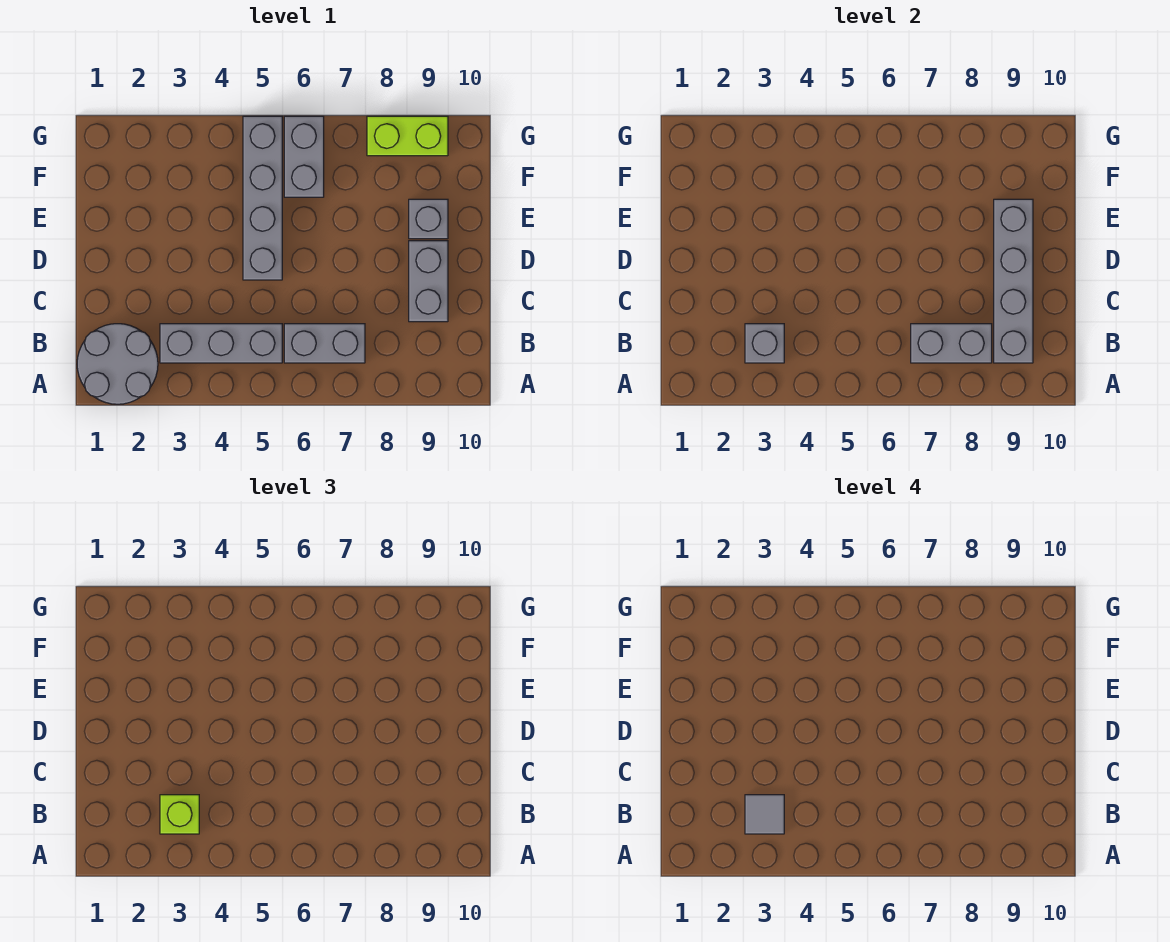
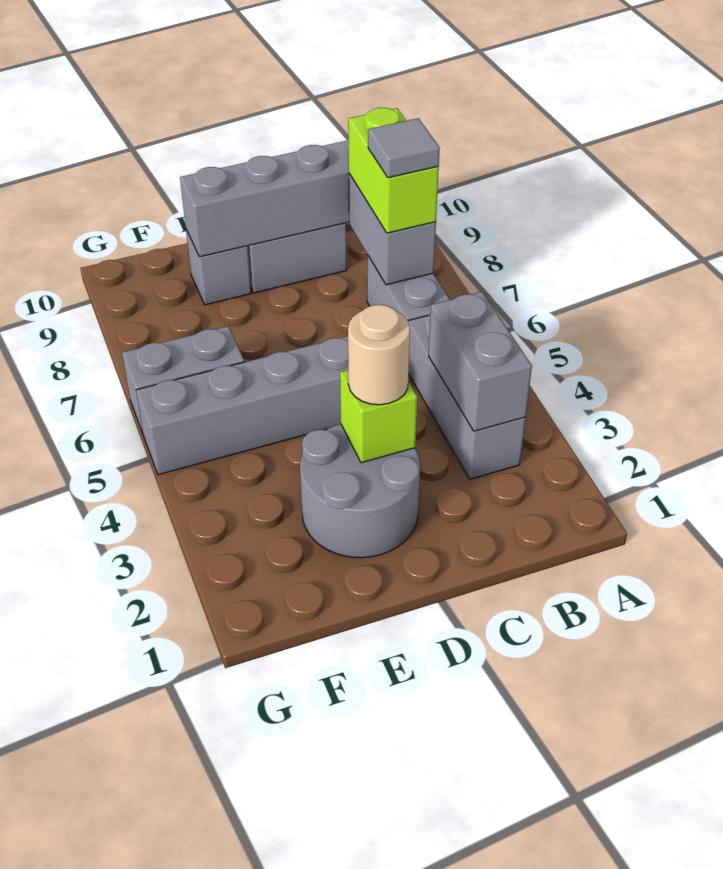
grey round brick A1:B2 level 1 -> grey round brick D2:E3 level 1
grey brick B3 level 2 -> grey brick B3:B4 level 2
lime brick B3 level 3 -> lime brick D3 level 2
grey tile B3 level 4 -> grey tile B7 level 4
none -> tan round brick D3 level 3
lime brick G8:G9 level 1 -> lime brick B7:B8 level 3

